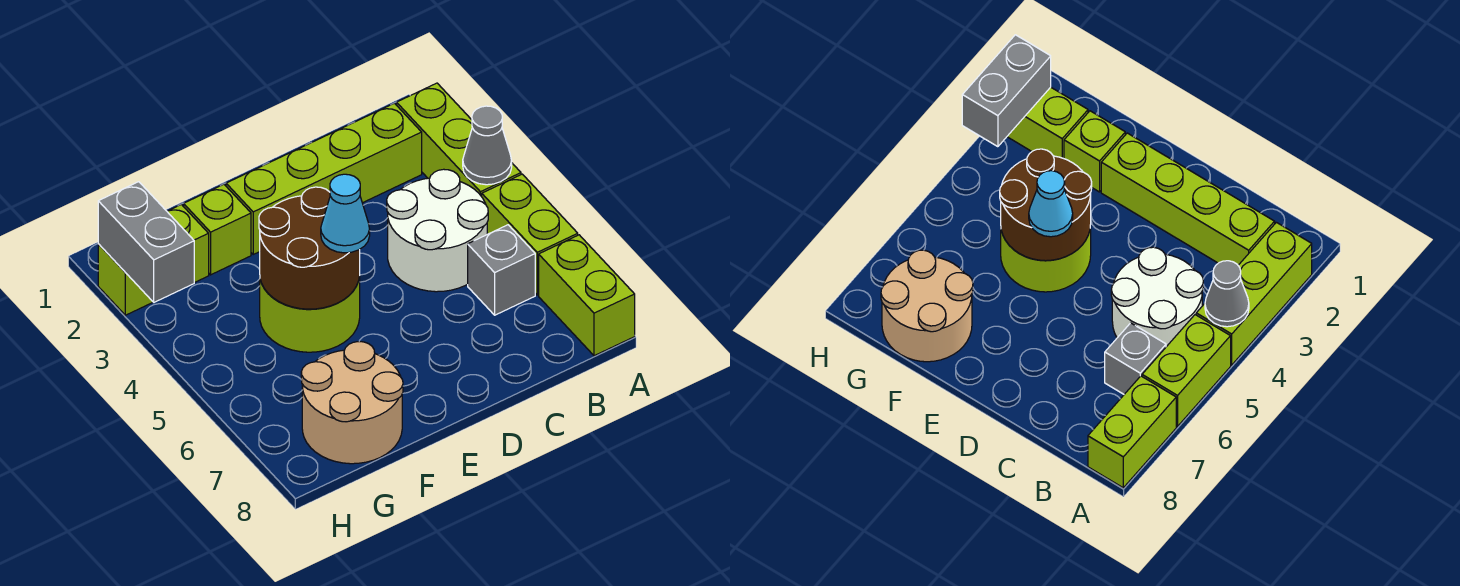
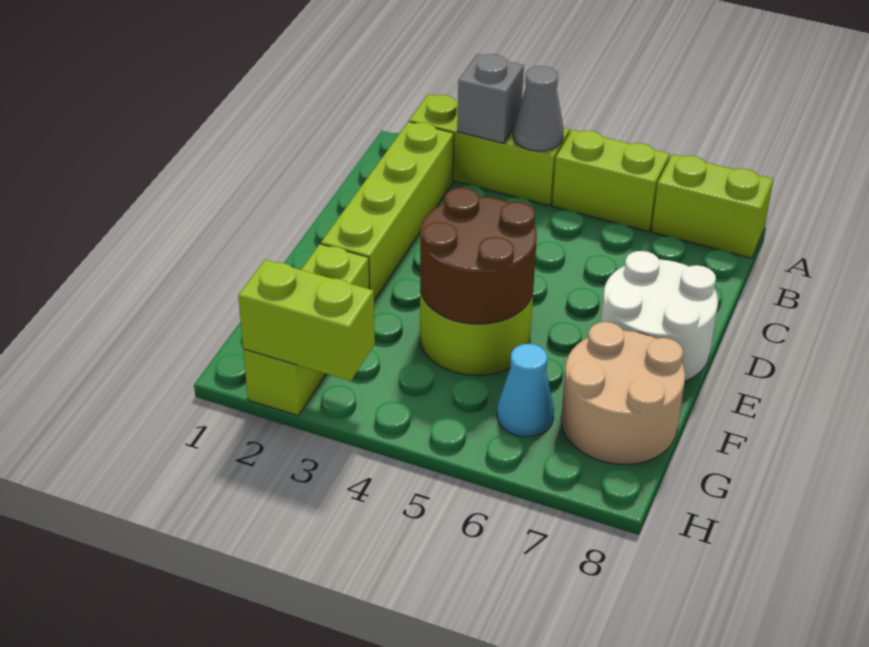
white round brick B4:C5 level 1 -> white round brick D7:E8 level 1
grey brick B6 level 1 -> grey brick A3 level 2
cyan cone E5 level 3 -> cyan cone G6 level 1
grey brick H2:H3 level 2 -> lime brick H2:H3 level 2

